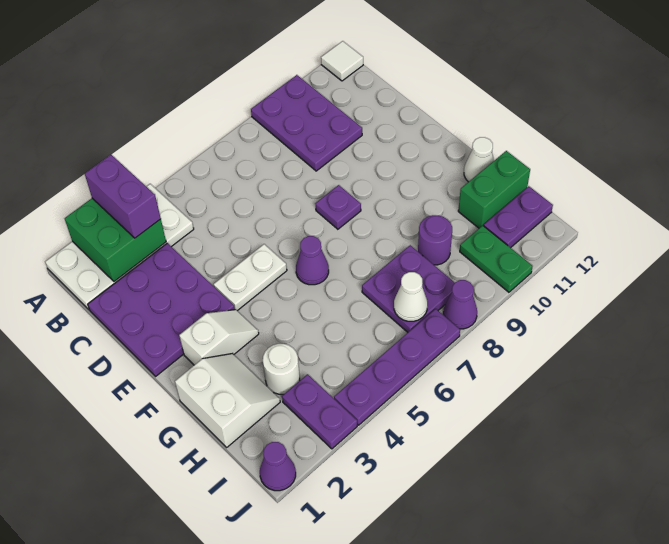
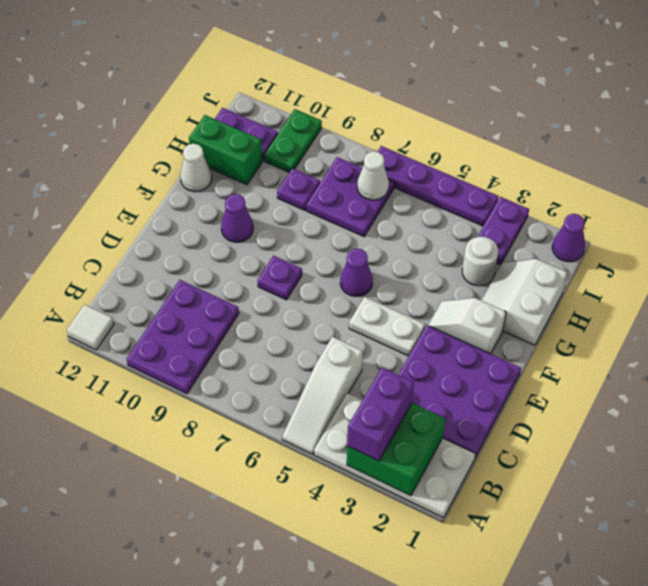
none -> white slope A5:C5 level 1 top C
purple round brick H9 level 1 -> purple plate H9 level 1
purple cone J8 level 1 -> purple cone F10 level 1

